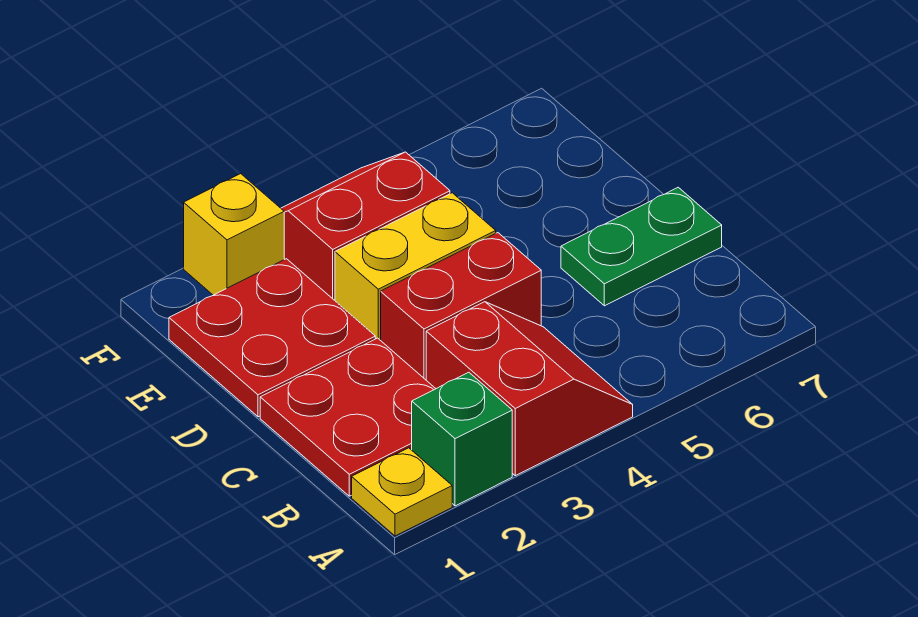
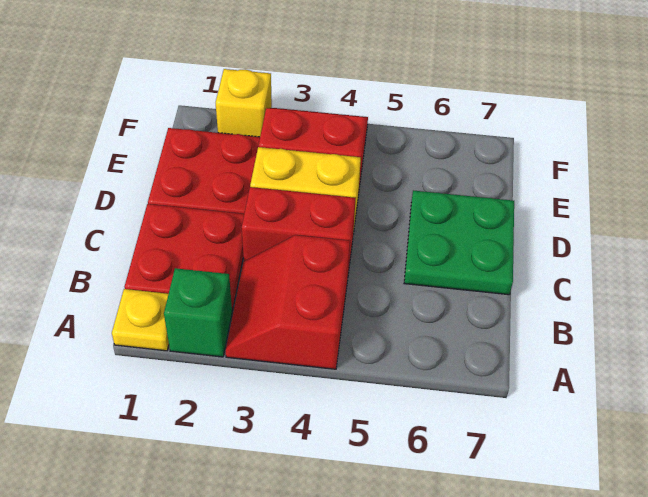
red slope A3:B4 level 1 top 3 -> red slope A3:B4 level 1 top 4
green plate C6:C7 level 1 -> green plate C6:D7 level 1

